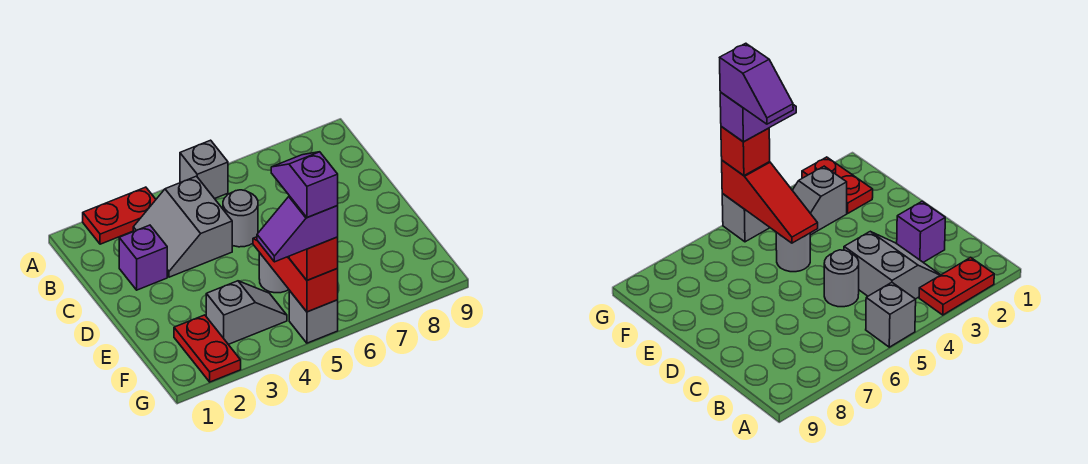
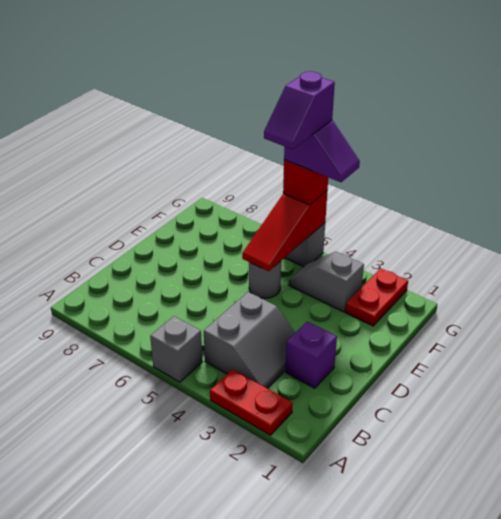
grey round brick C5 level 1 -> none

